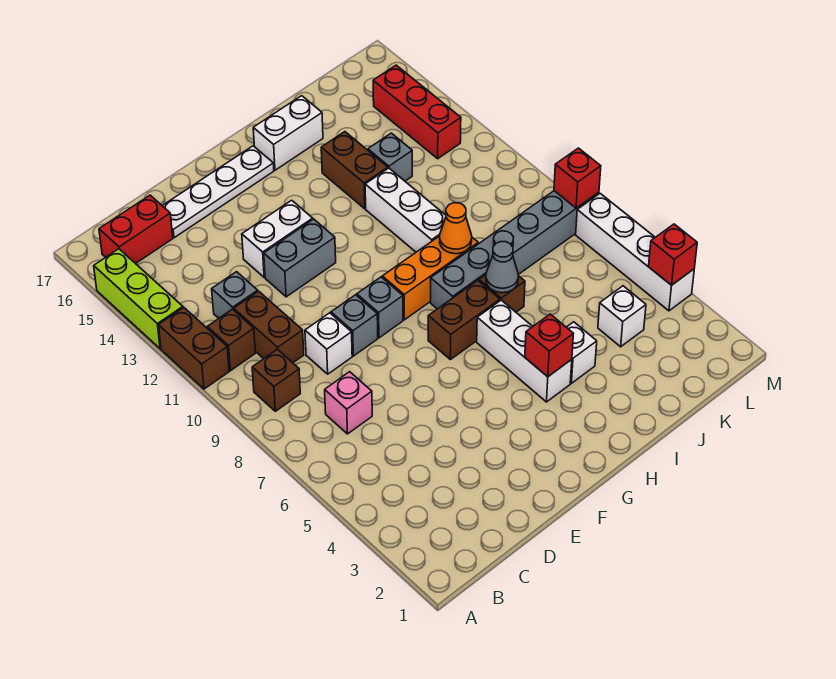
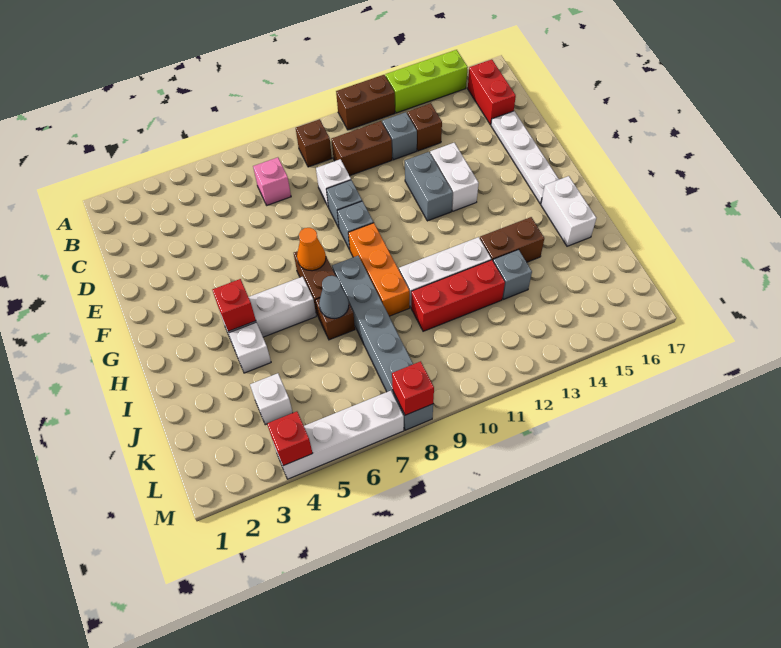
brown brick B11 level 1 -> brown brick C13 level 1
orange cone I9 level 2 -> orange cone G7 level 2
red brick L13:L15 level 1 -> red brick J10:J12 level 1

